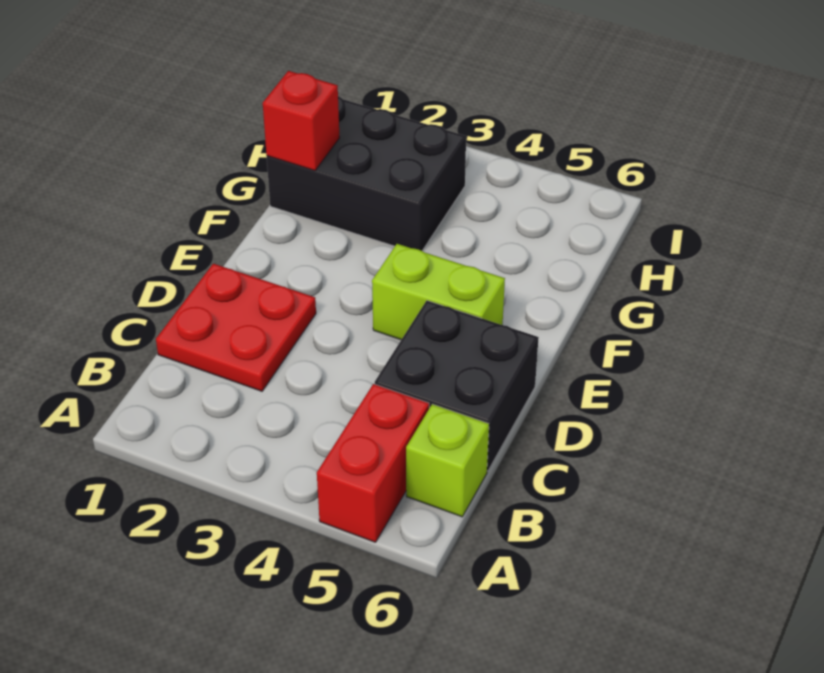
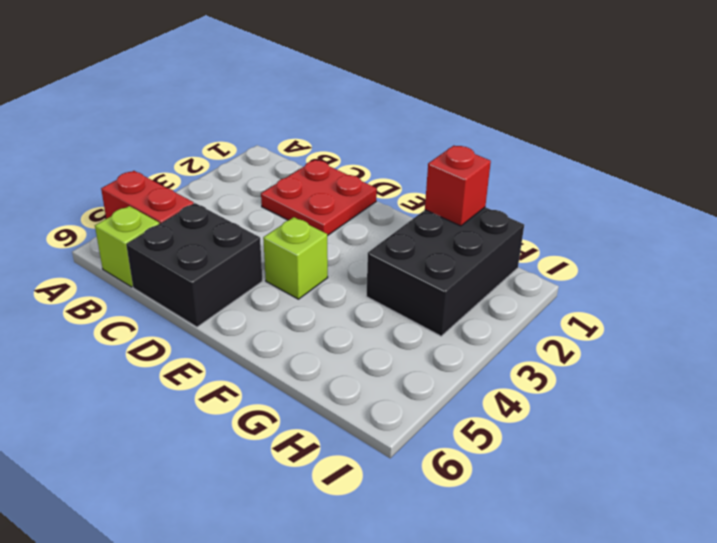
lime brick E4:E5 level 1 -> lime brick E4 level 1

